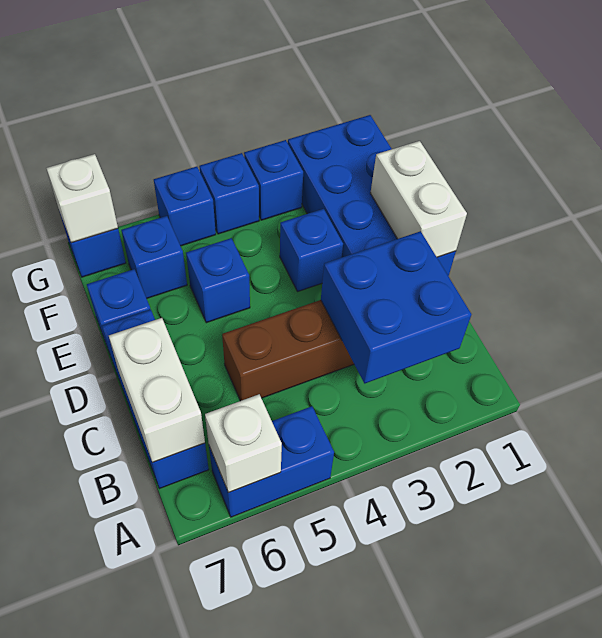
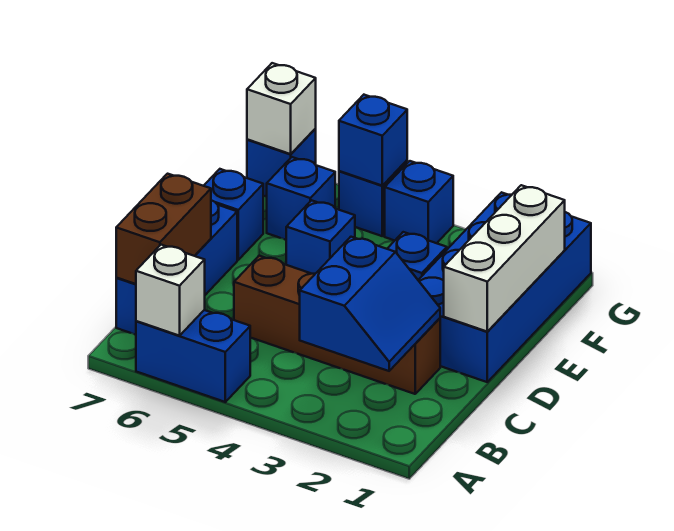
blue brick B2:C3 level 2 -> blue slope B2:C3 level 2 top 3
white brick B7:C7 level 2 -> brown brick B7:C7 level 2
white brick D1:E1 level 2 -> white brick D1:F1 level 2
blue brick G3 level 1 -> blue brick G5 level 2

